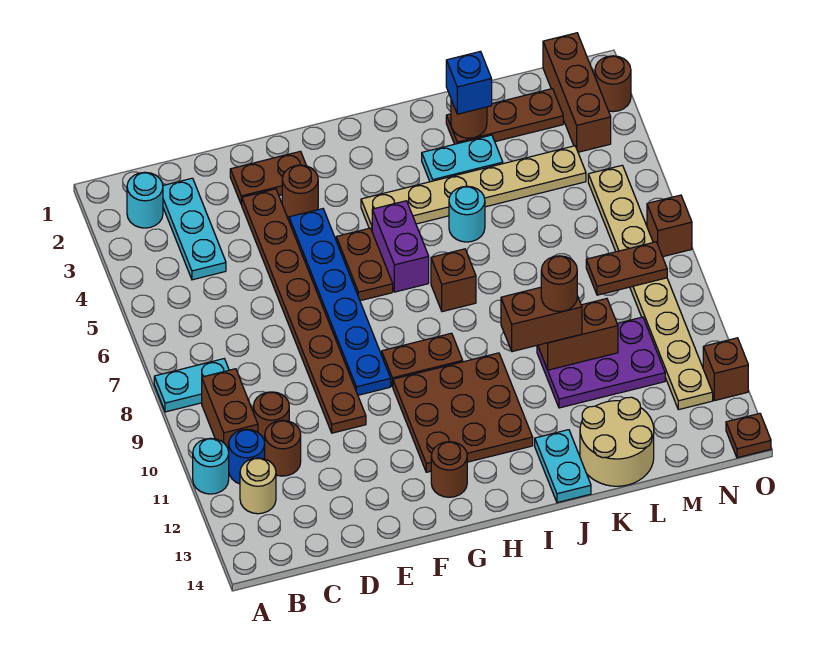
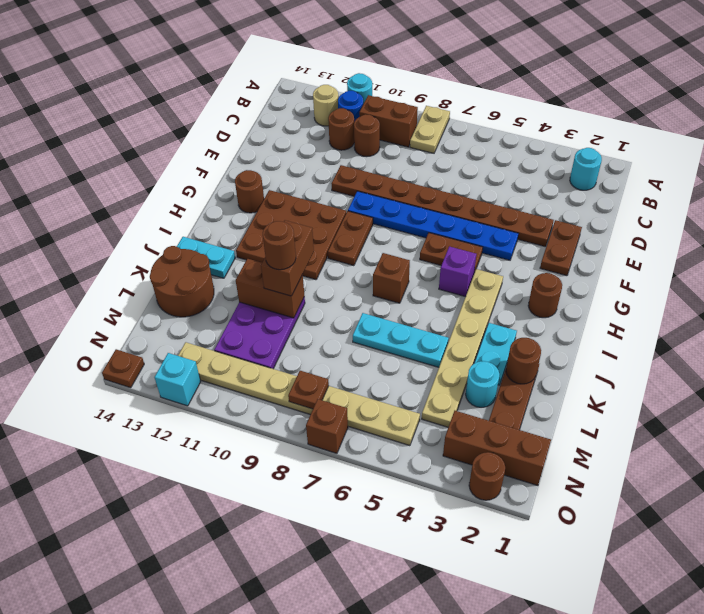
cyan plate A8:B8 level 1 -> tan plate A8:B8 level 1
cyan plate C2:C4 level 1 -> cyan plate K5:K7 level 1
brown round brick F3 level 1 -> brown round brick H2 level 1
purple brick H5:H6 level 1 -> purple brick H5 level 1
cyan round brick J5 level 1 -> cyan round brick L3 level 1
blue brick K2 level 3 -> none
brown brick K10:L10 level 2 -> brown brick K10:K11 level 2
tan round brick K13:L14 level 1 -> brown round brick K13:L14 level 1
brown plate M8:N8 level 2 -> brown plate N8 level 2
brown brick O12 level 1 -> cyan brick O12 level 1

